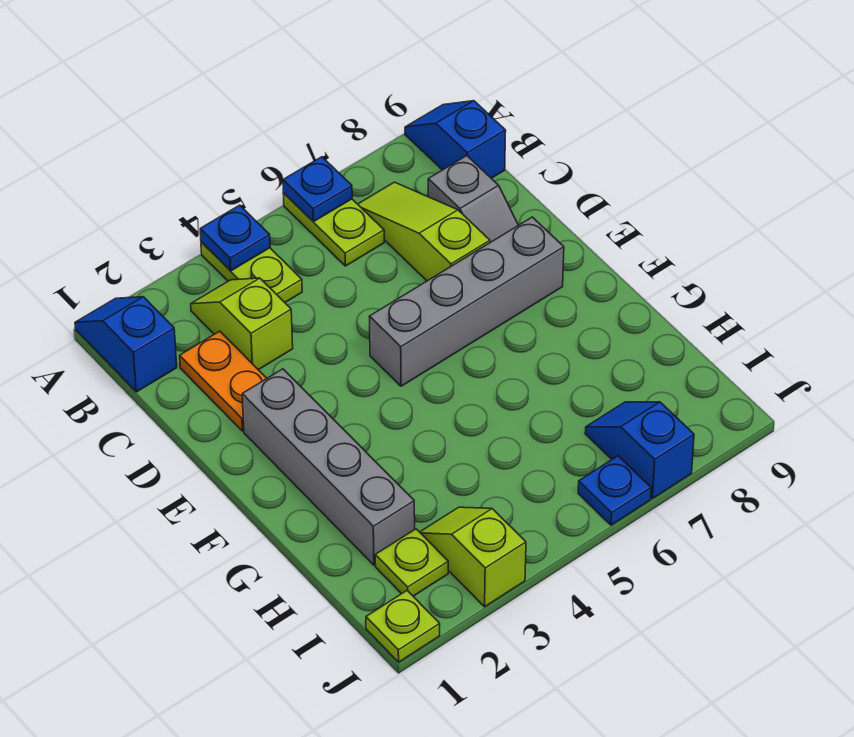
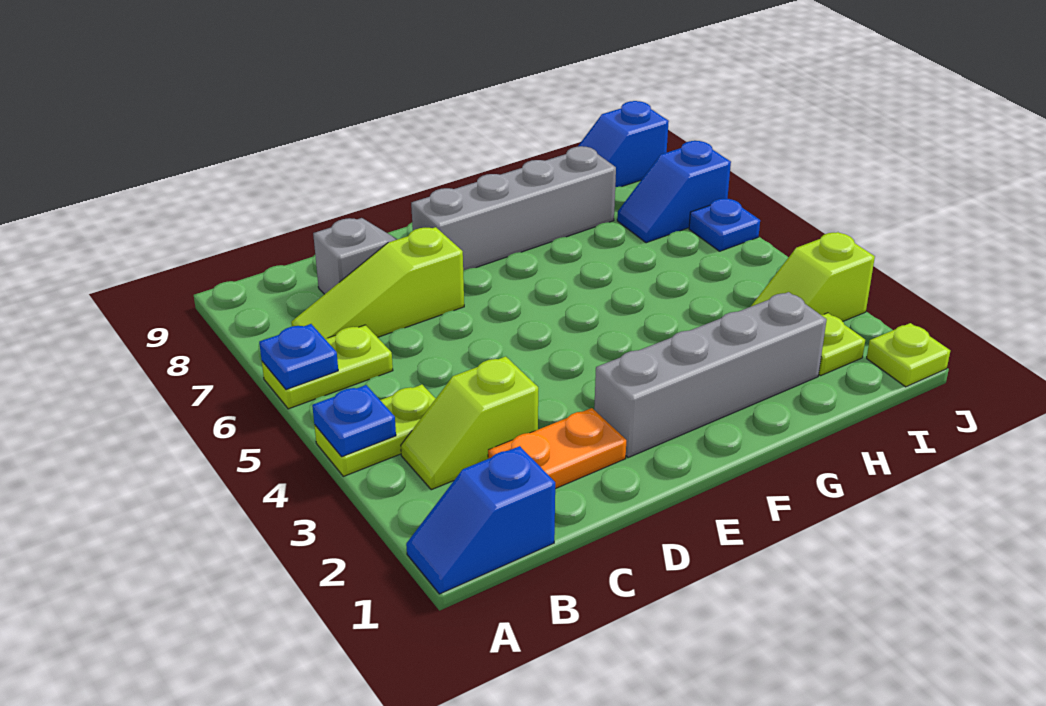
blue slope A9:B9 level 1 top B -> blue slope I9:J9 level 1 top J
grey brick E5:E8 level 1 -> grey brick E8:H8 level 1

